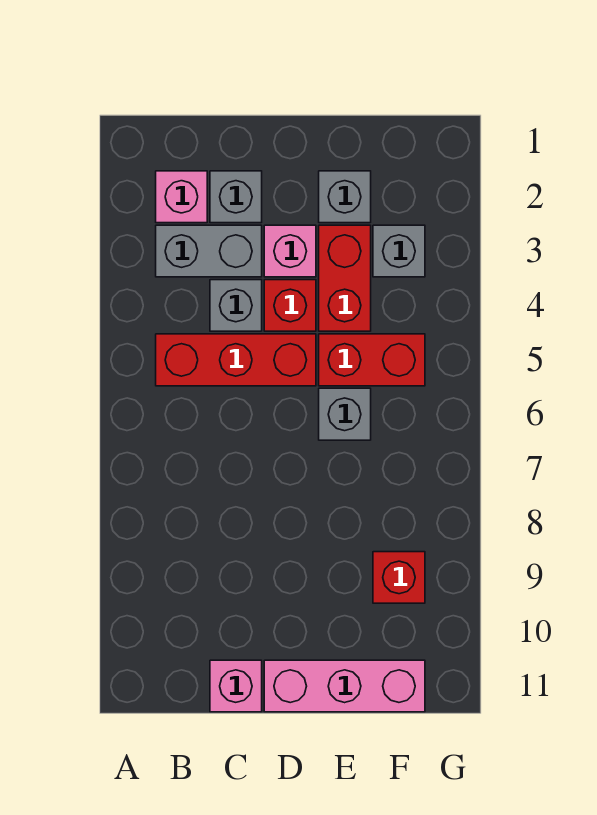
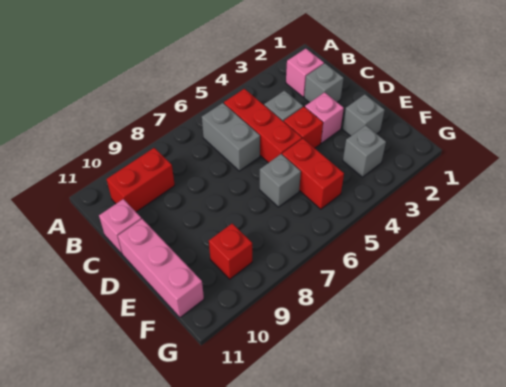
grey brick B3:C3 level 1 -> grey brick B6:C6 level 1
red brick E3:E4 level 1 -> red brick B9:B10 level 1

